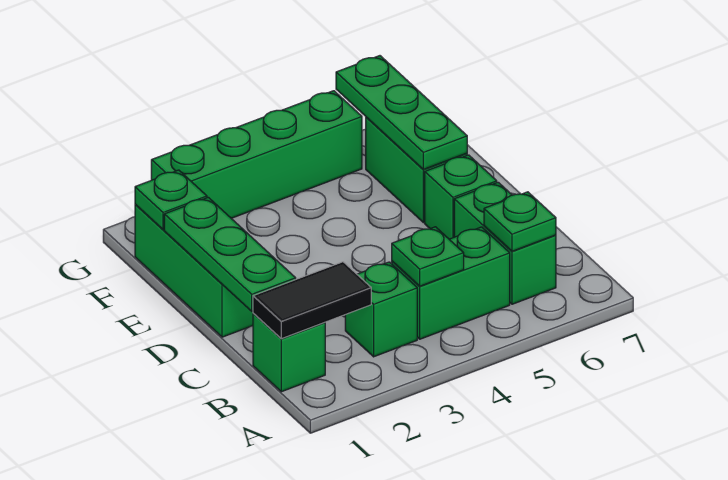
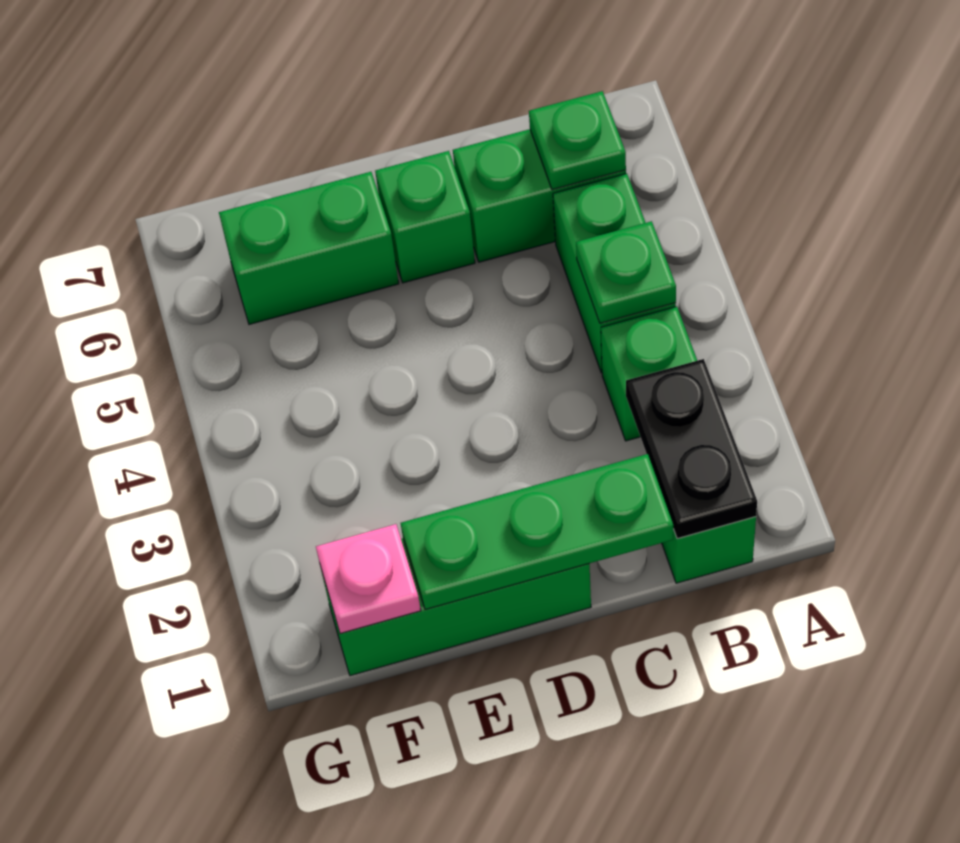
black tile B1:B2 level 2 -> black plate B1:B2 level 2
green plate E6:G6 level 2 -> none
green plate F1 level 2 -> pink plate F1 level 2
green brick G2:G5 level 1 -> none

